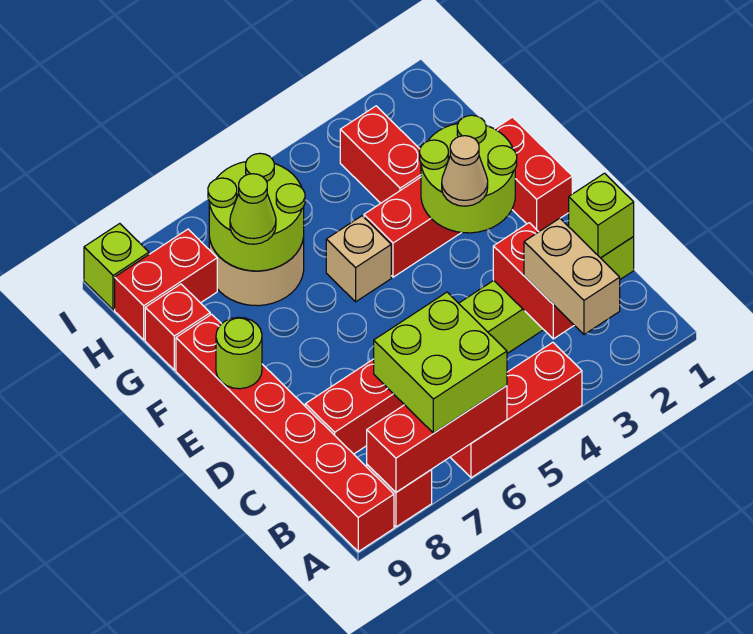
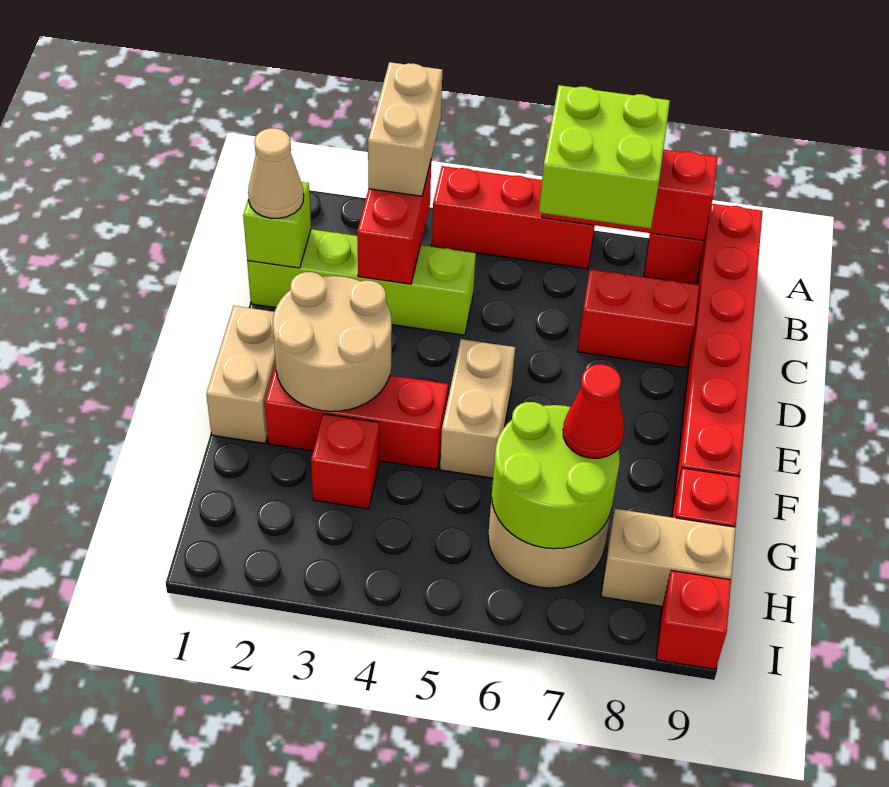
red brick E1:F1 level 1 -> tan brick E1:F1 level 1
lime round brick E2:F3 level 2 -> tan round brick E2:F3 level 2
tan cone E3 level 3 -> tan cone C1 level 3
lime round brick E9 level 2 -> none
tan brick F5 level 1 -> tan brick E5:F5 level 1
red brick G3:H3 level 1 -> red brick G3 level 1
lime cone G7 level 3 -> red cone G7 level 3
red brick H8:H9 level 1 -> tan brick H8:H9 level 1
lime brick I9 level 1 -> red brick I9 level 1

